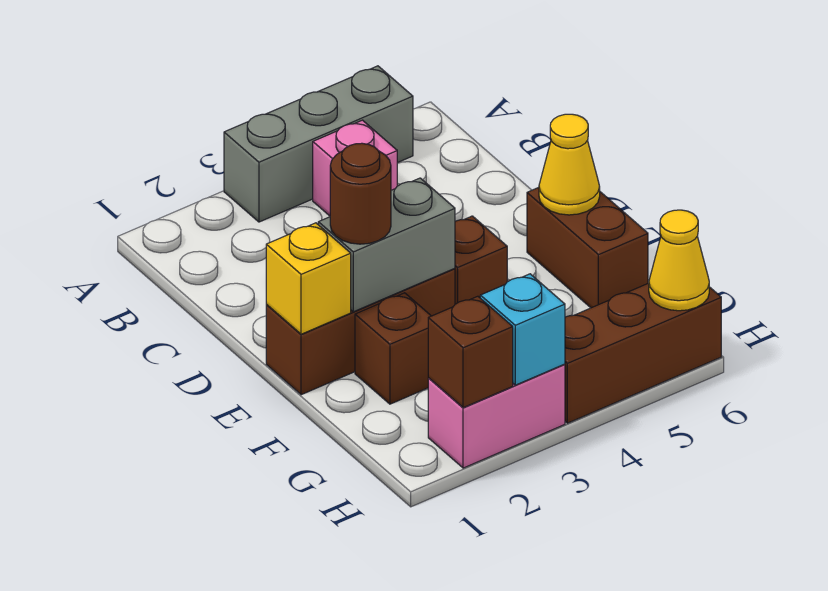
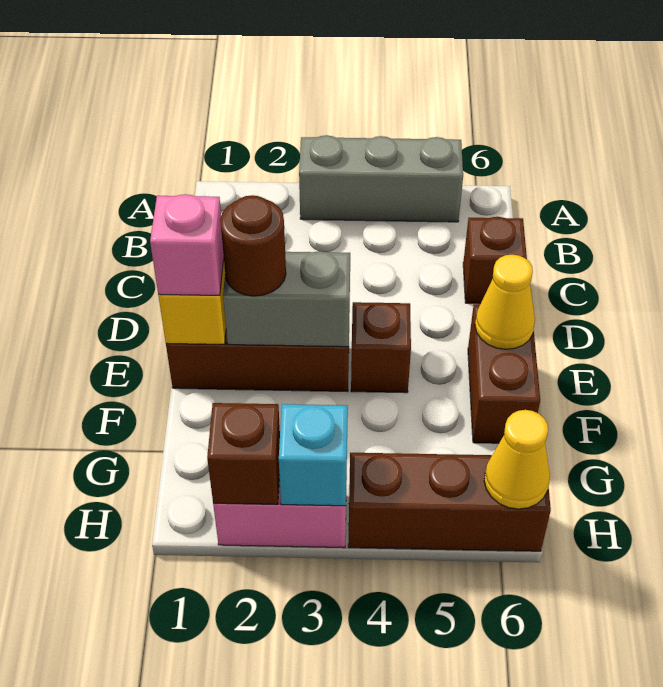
pink brick B4 level 1 -> pink brick E1 level 3
brown brick F2 level 1 -> brown brick C6 level 1

